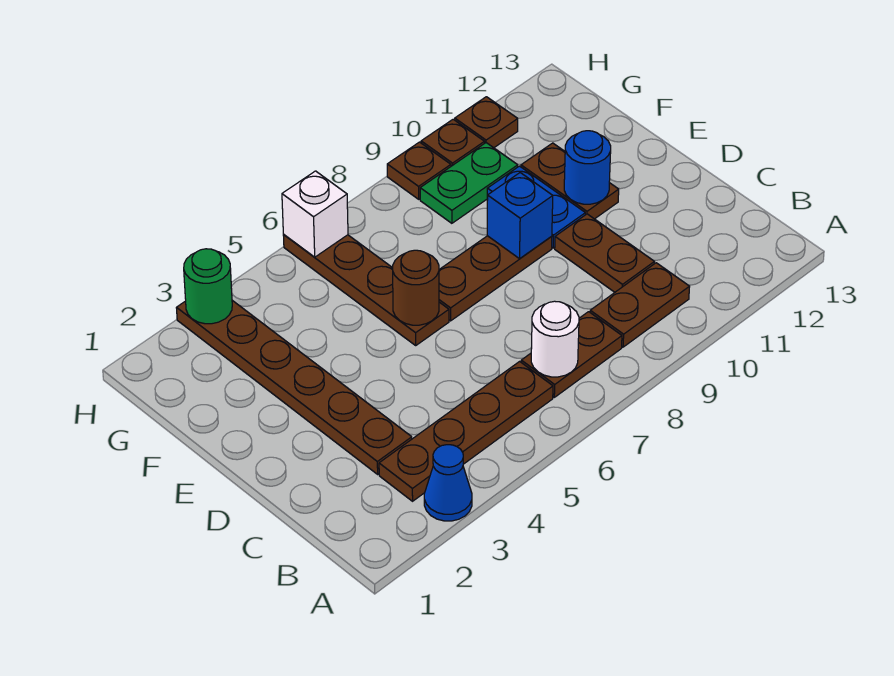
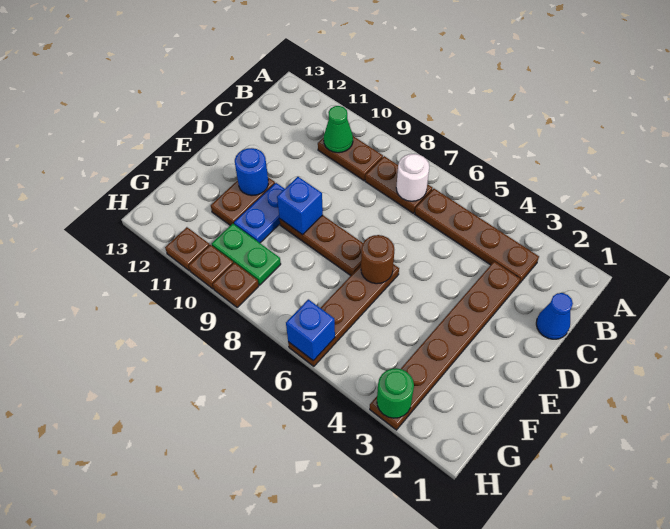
blue cone A3 level 1 -> blue cone C1 level 1
none -> green cone B10 level 2
brown plate C10:D10 level 1 -> none
white brick H6 level 2 -> blue brick H6 level 2

